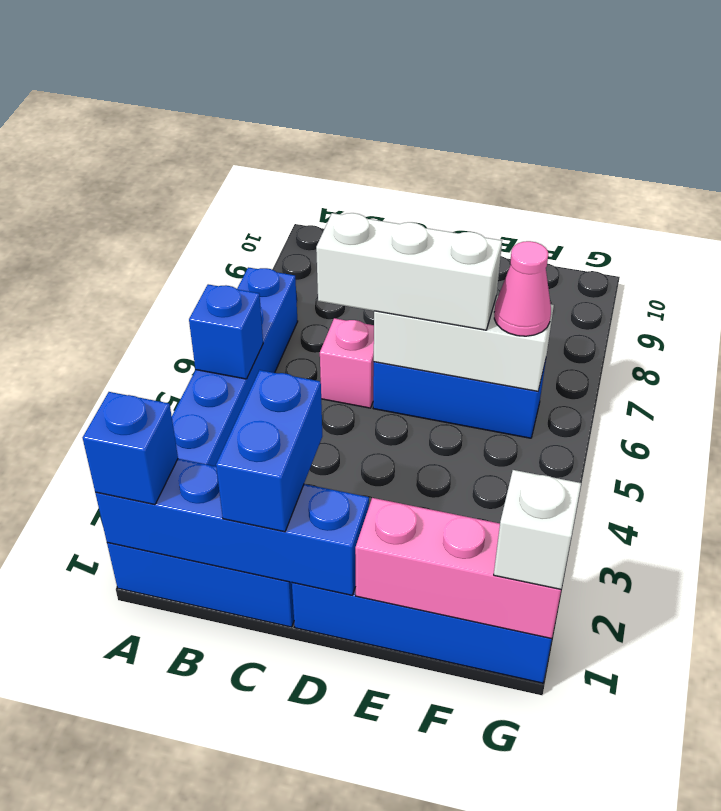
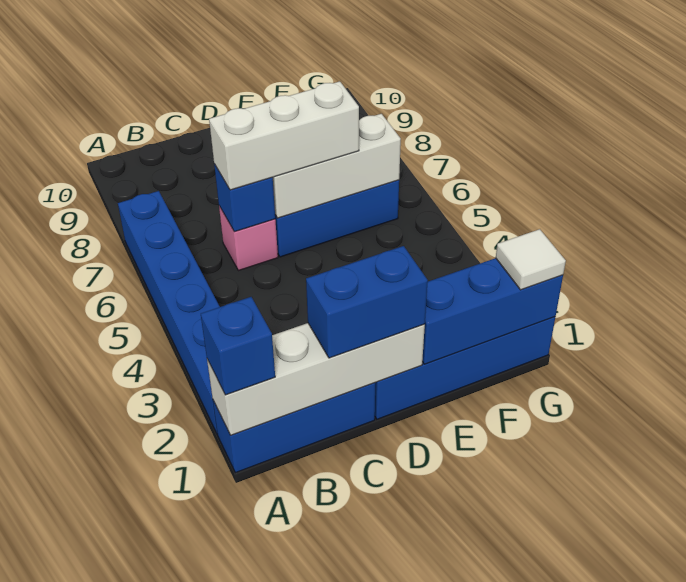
blue brick A1:D1 level 2 -> white brick A1:D1 level 2
blue brick A5 level 2 -> blue brick C6 level 2
blue brick C1:C2 level 3 -> blue brick C1:D1 level 3
pink brick E1:G1 level 2 -> blue brick E1:G1 level 2
pink cone F6 level 3 -> none
white brick G1 level 3 -> white tile G1 level 3

